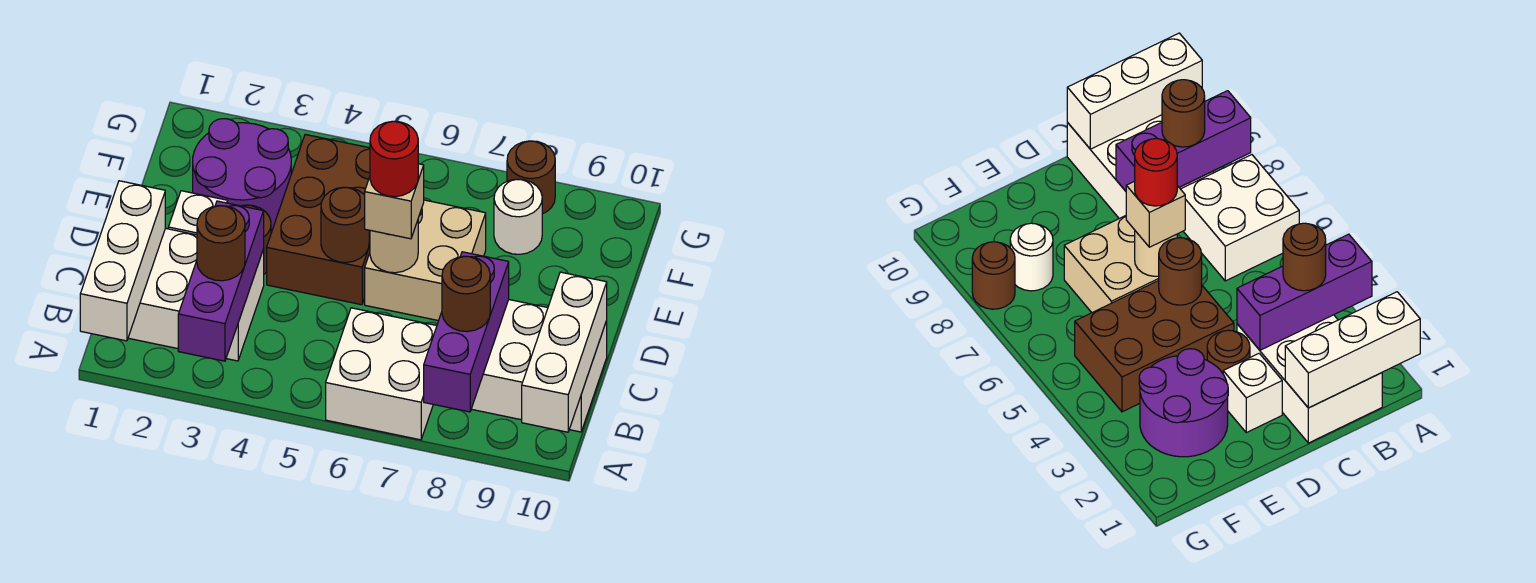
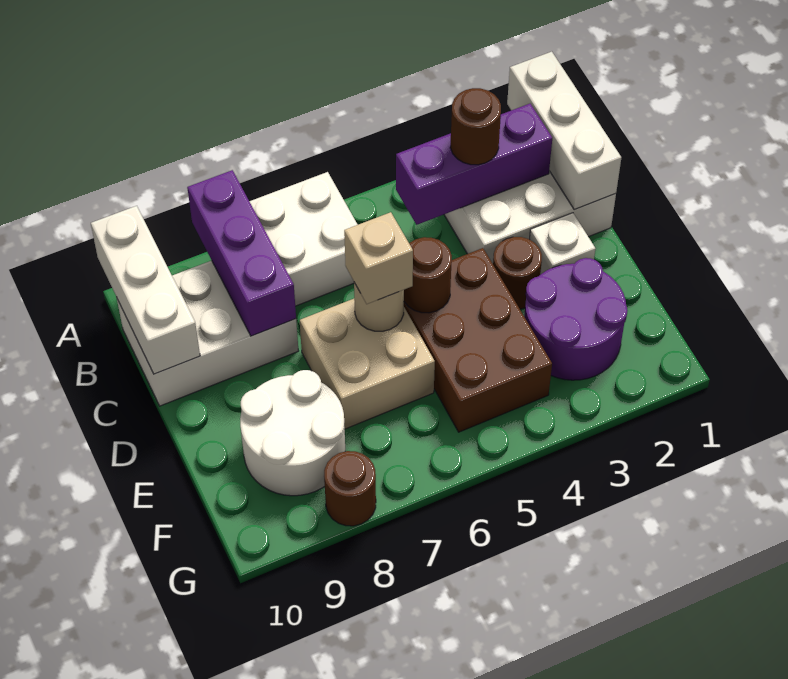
purple brick A3:C3 level 2 -> purple brick B2:B4 level 2
brown round brick B8 level 3 -> none
red round brick D6 level 4 -> none
white round brick F8 level 1 -> white round brick E8:F9 level 1

